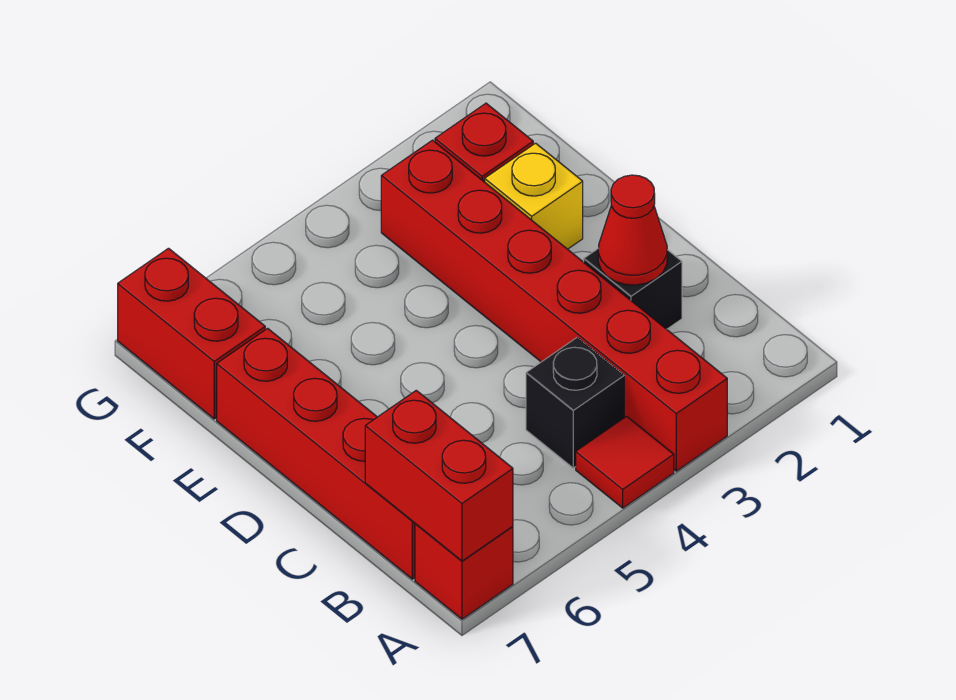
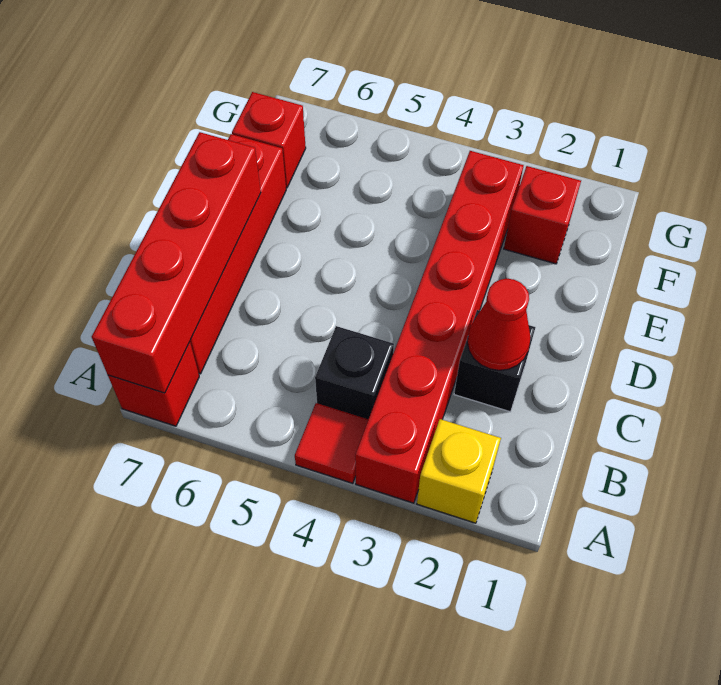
red brick A7:B7 level 2 -> red brick A7:D7 level 2
yellow brick E2 level 1 -> yellow brick A2 level 1
red brick F7:G7 level 1 -> red brick F7 level 1

